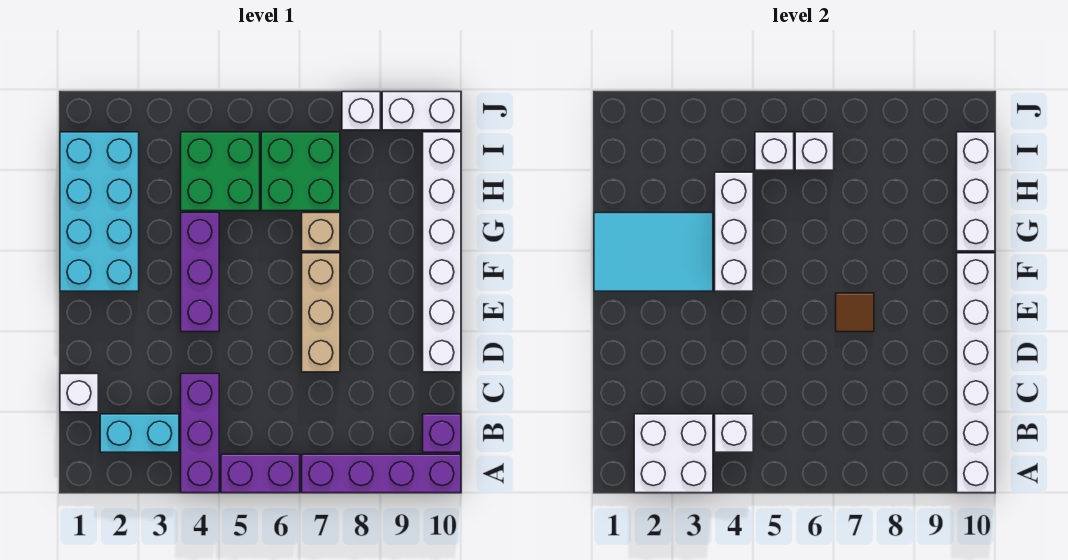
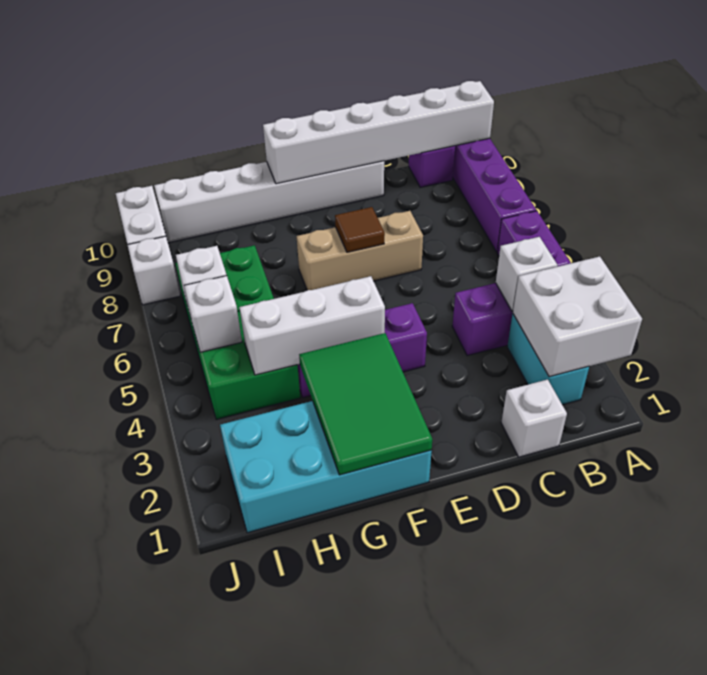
cyan tile F1:G3 level 2 -> green tile F1:G3 level 2
tan brick G7 level 1 -> none
white brick G10:I10 level 2 -> none

